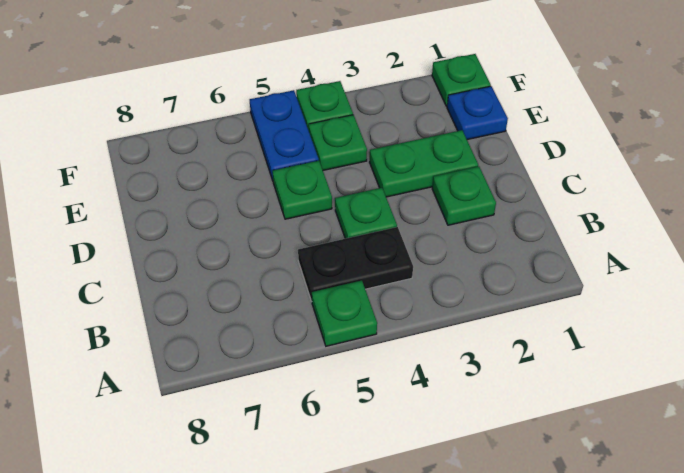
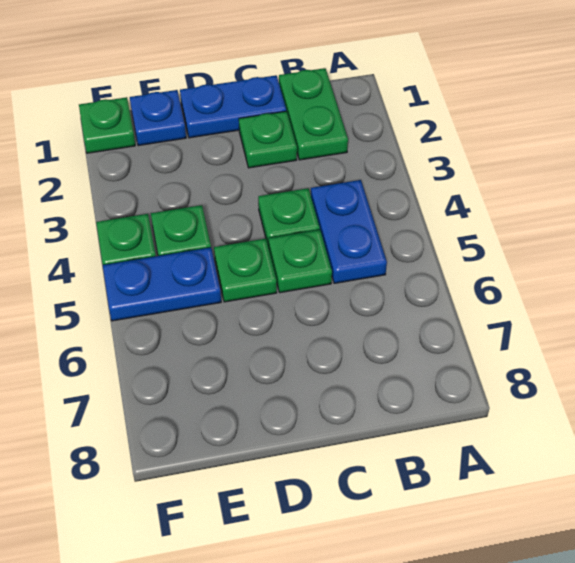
green plate A5 level 1 -> green plate C5 level 1
black plate B4:B5 level 1 -> blue plate B4:B5 level 1
none -> blue plate C1:D1 level 1
green plate D2:D3 level 1 -> green plate B1:B2 level 1

